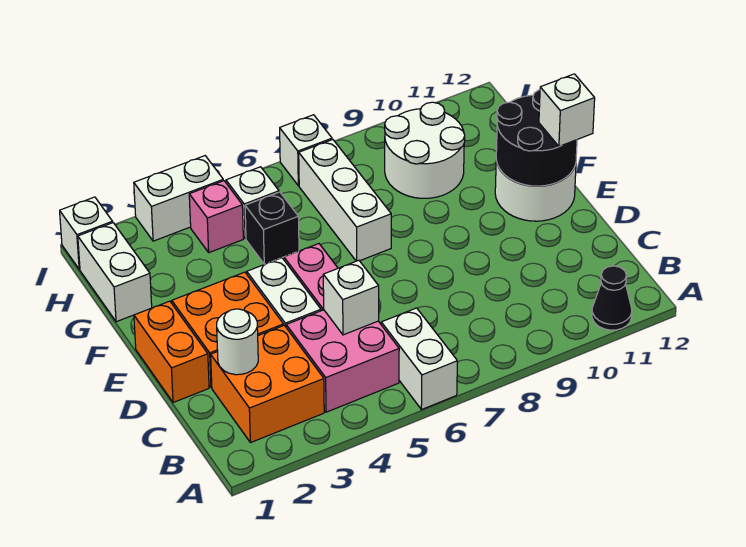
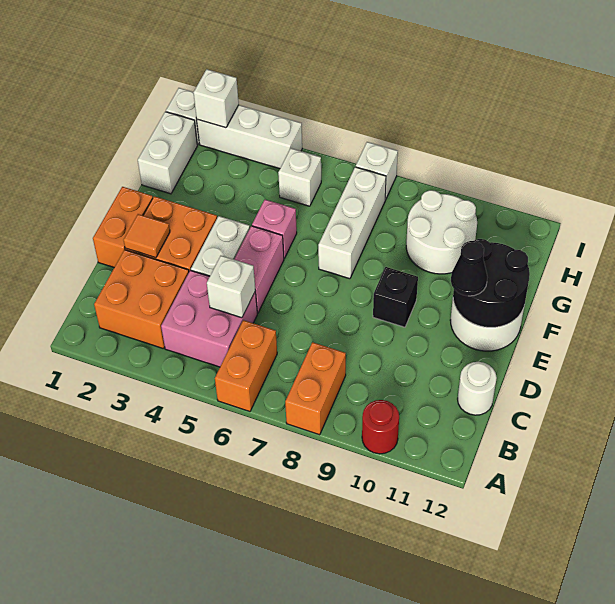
white brick A6:B6 level 1 -> orange brick A6:B6 level 1
none -> orange brick A8:B8 level 1
none -> red round brick A10 level 1
black cone A11 level 1 -> black cone E11 level 3
white round brick C2 level 2 -> white round brick C12 level 1
none -> orange tile D2 level 2
white brick E12 level 3 -> white brick I2 level 2
black brick G5 level 1 -> black brick E9 level 1
pink brick H4 level 1 -> pink brick F5 level 1
white brick I3:I4 level 1 -> white brick I2:I4 level 1

